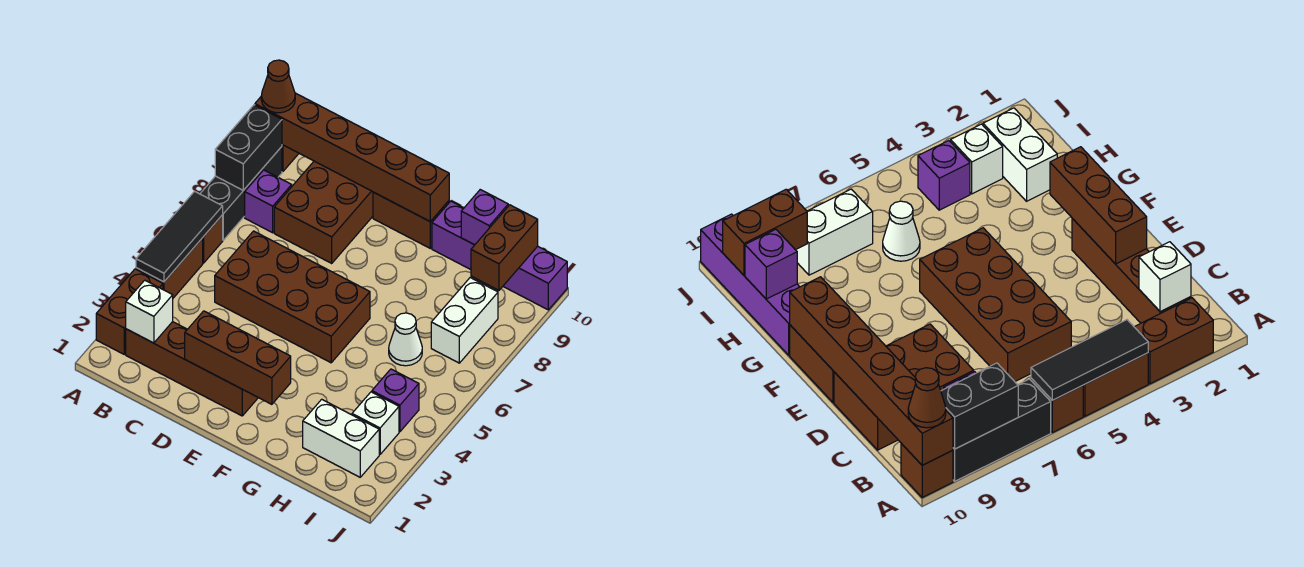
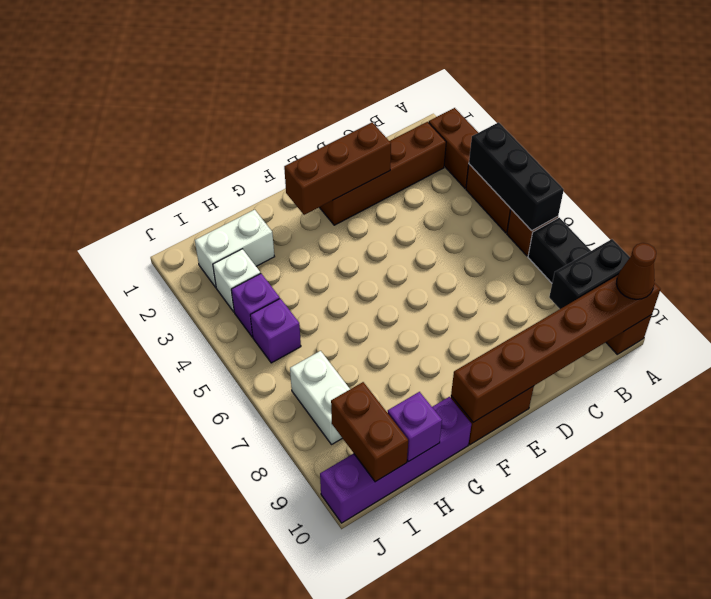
black tile A4:A6 level 2 -> black brick A4:A6 level 2
black brick A8:A9 level 2 -> black brick A9:B9 level 2
white brick B2 level 2 -> none
purple brick B8 level 1 -> purple brick I5 level 1
brown brick C5:F6 level 1 -> none
brown brick C8:D10 level 1 -> none
white cone H6 level 1 -> none

